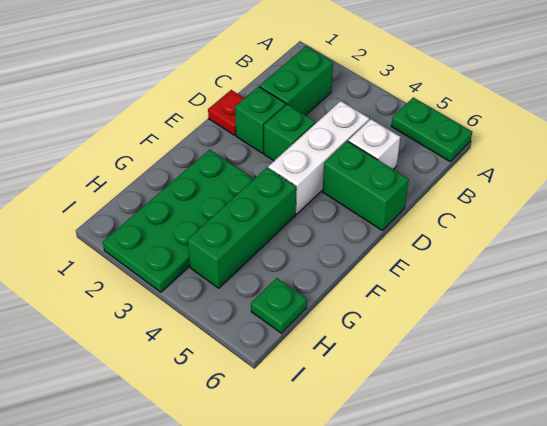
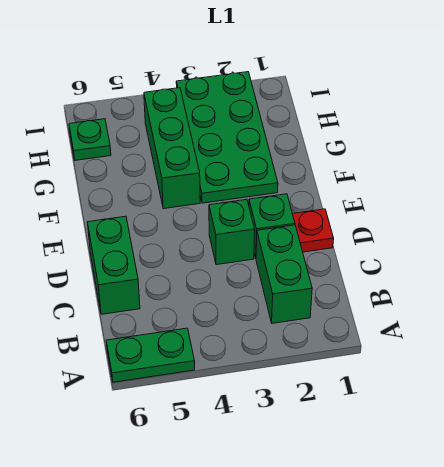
white brick C4:E4 level 1 -> none
white brick C5 level 1 -> none
green brick D5:D6 level 1 -> green brick C6:D6 level 1

